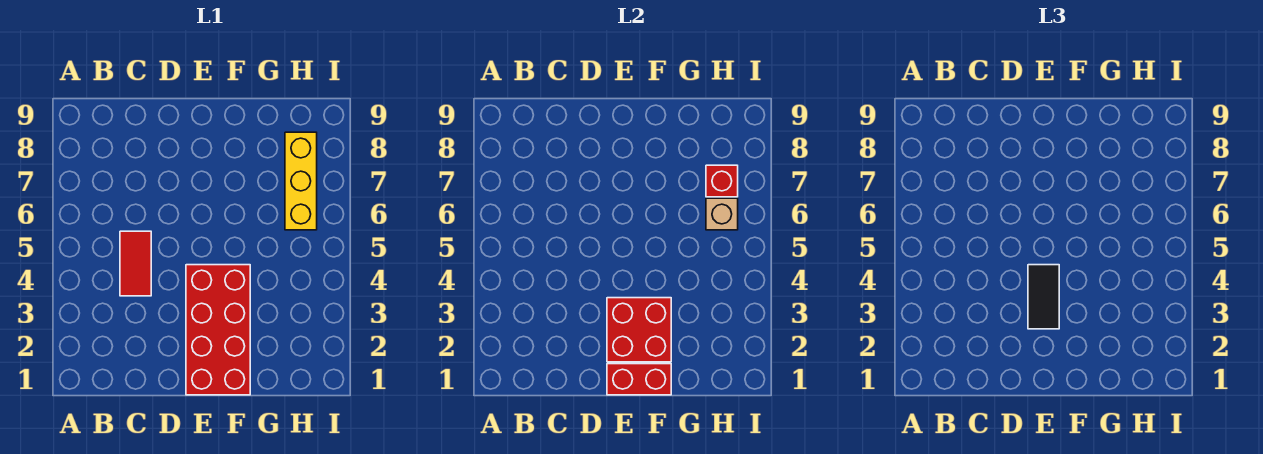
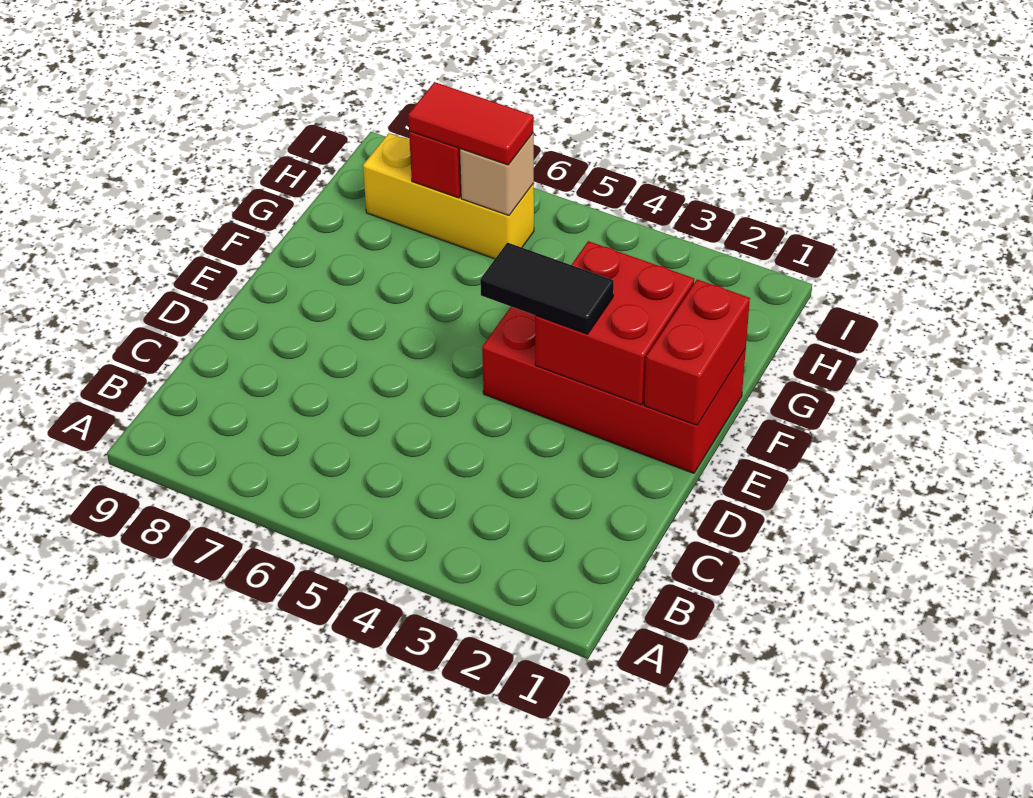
red tile C4:C5 level 1 -> red tile H6:H7 level 3

